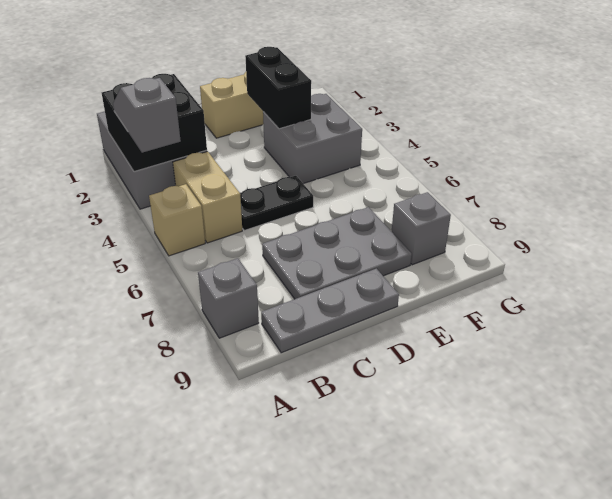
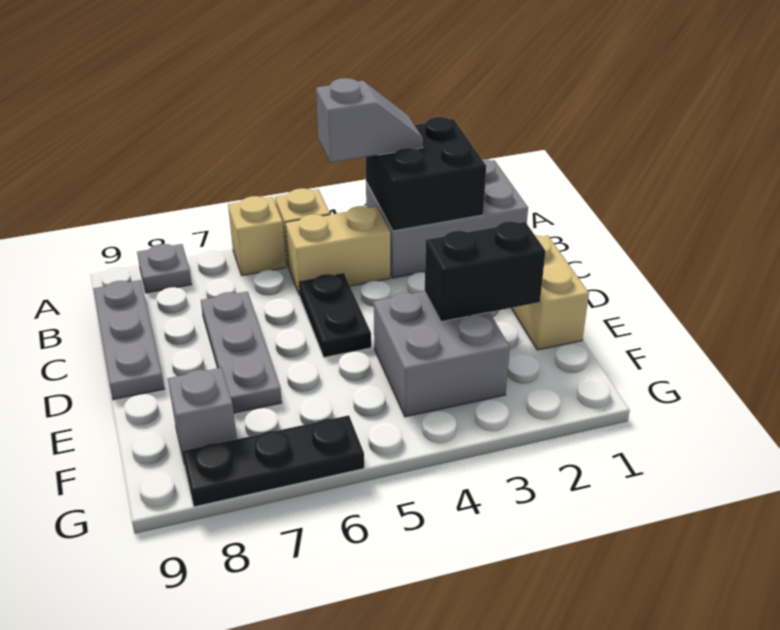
none -> tan brick A6 level 1
grey brick A8 level 1 -> grey plate A8 level 1
grey plate C7:E8 level 1 -> grey plate C7:E7 level 1
none -> black plate G6:G8 level 1

